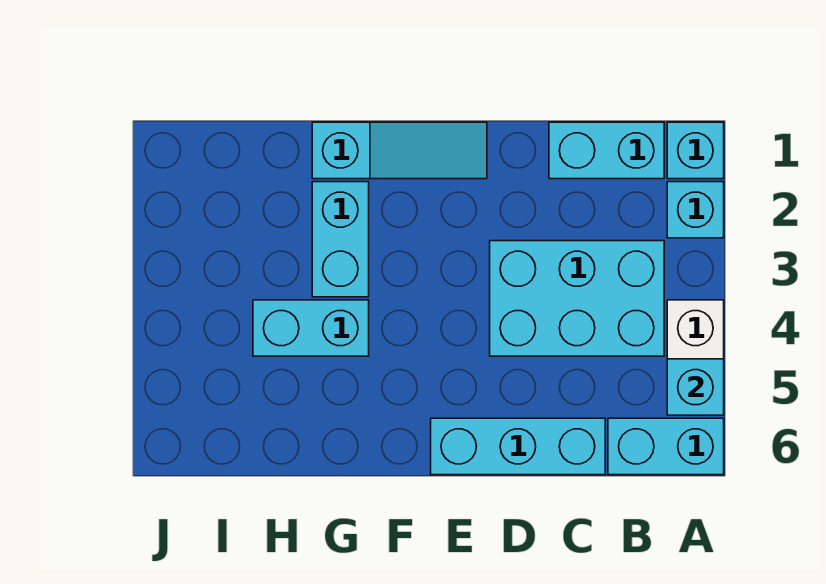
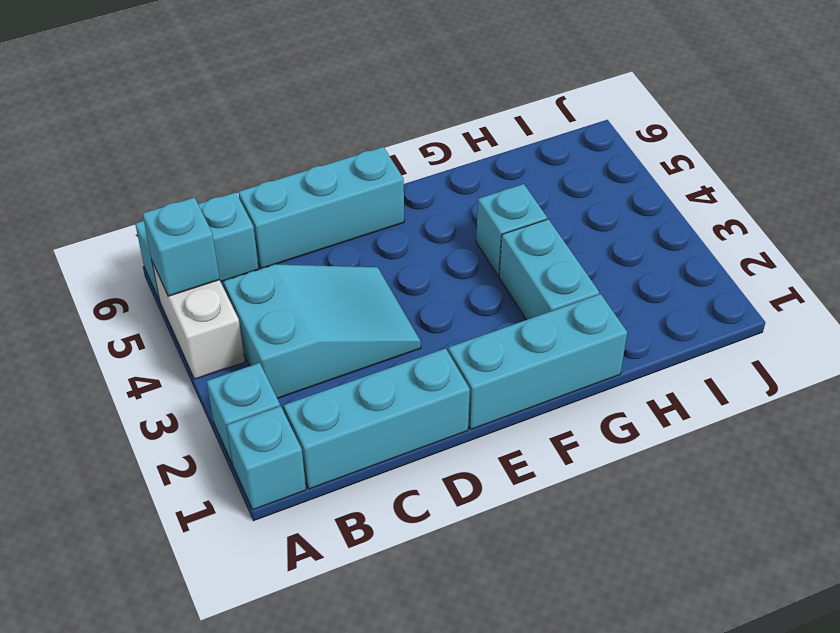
cyan brick B1:C1 level 1 -> cyan brick B1:D1 level 1
cyan brick B3:D4 level 1 -> cyan slope B3:D4 level 1 top B
cyan slope E1:G1 level 1 top G -> cyan brick E1:G1 level 1
cyan brick G4:H4 level 1 -> cyan brick G4 level 1

